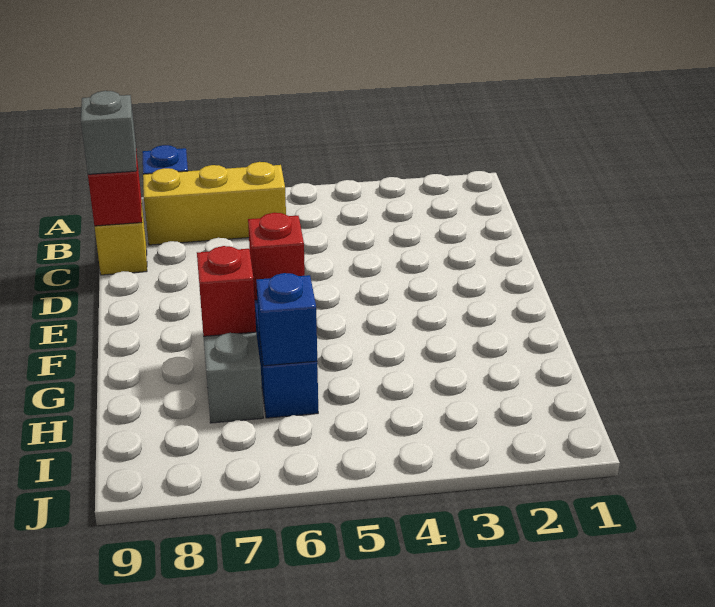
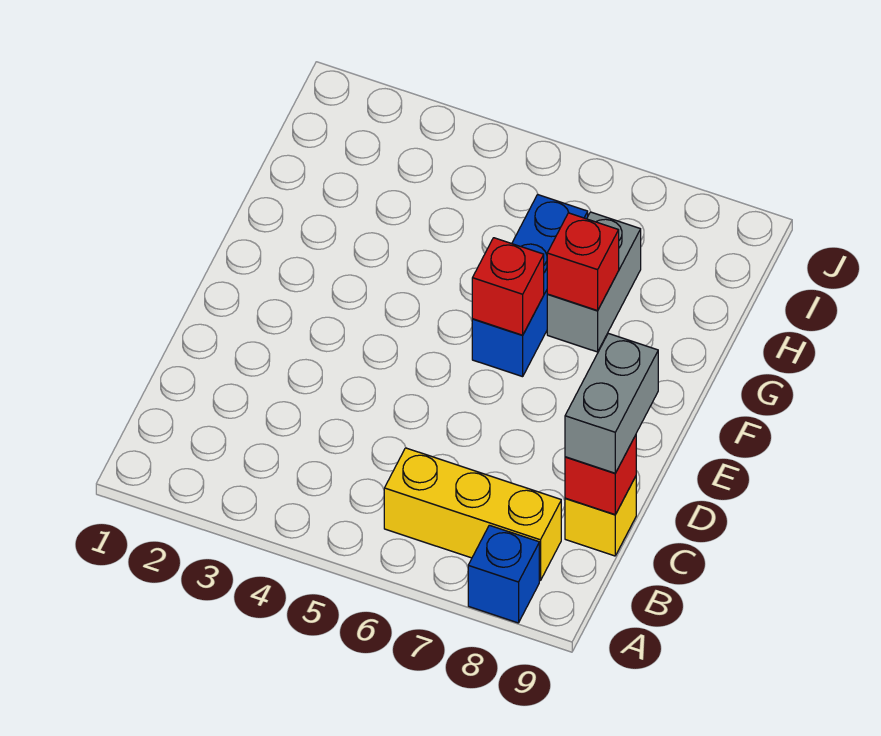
grey brick C9 level 3 -> grey brick C9:D9 level 3
blue brick H6 level 2 -> none

